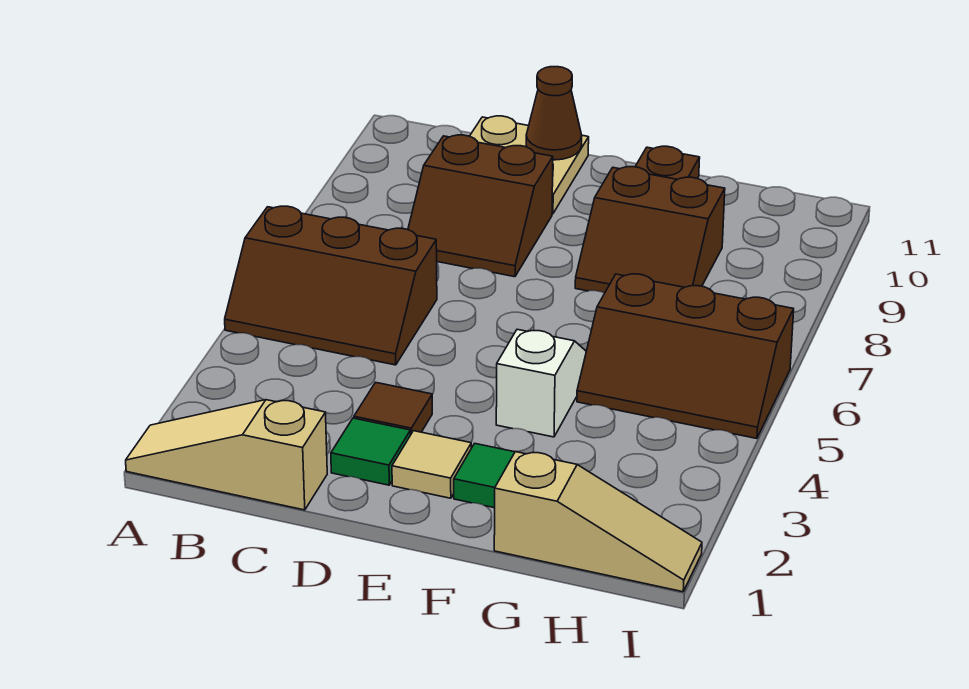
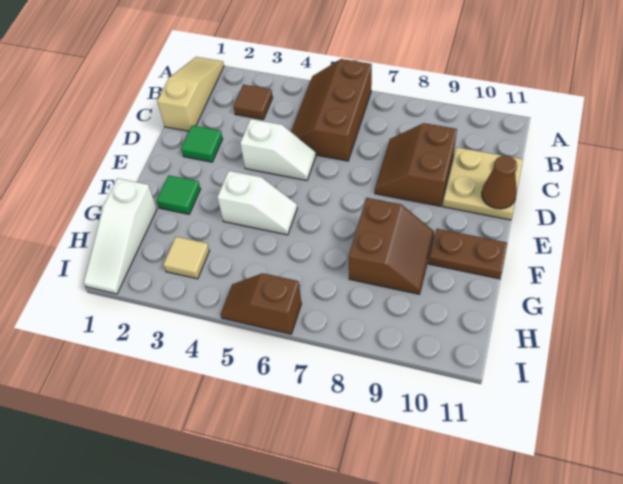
brown tile D3 level 1 -> brown tile B3 level 1
none -> white slope D4:D5 level 1 top 4
tan tile E2 level 1 -> tan tile H3 level 1
brown slope F8:G9 level 1 top 9 -> brown slope F8:G9 level 1 top 8
tan slope G1:I1 level 1 top G -> white slope G1:I1 level 1 top G
brown slope G5:I6 level 1 top 6 -> brown slope I5:I6 level 1 top 6

